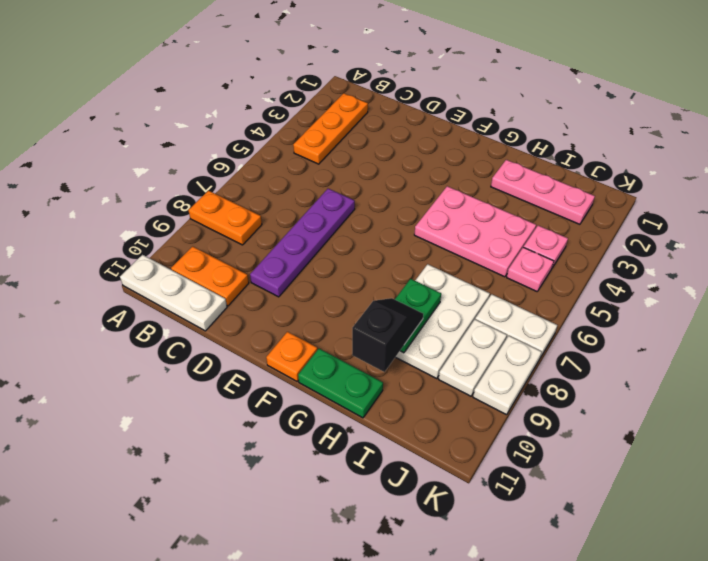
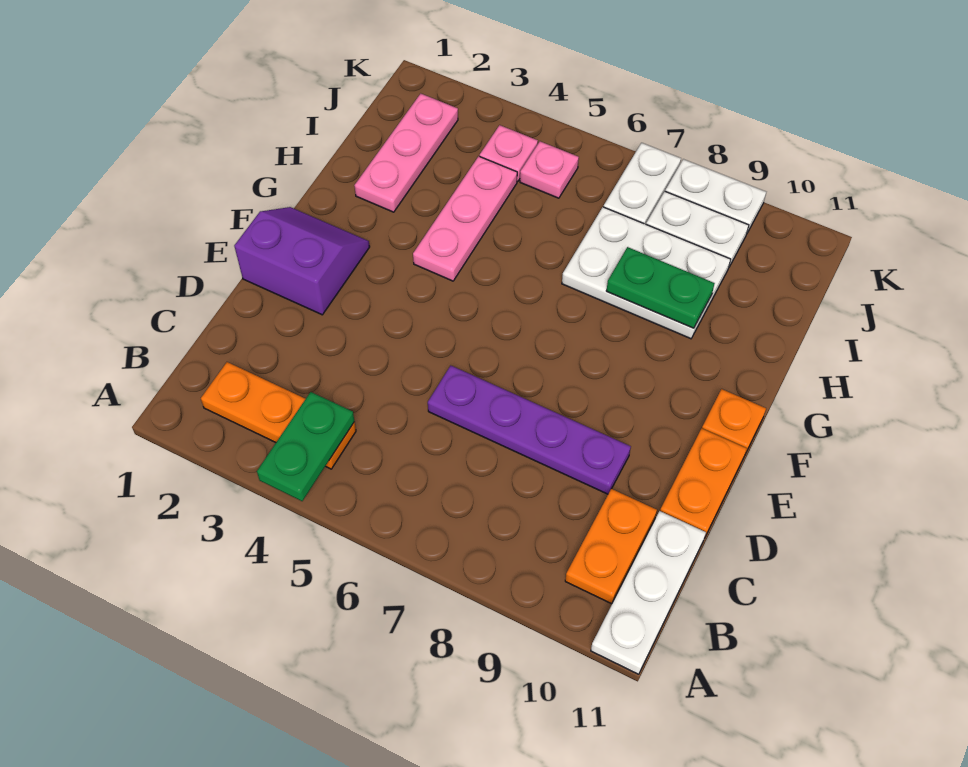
orange plate A8:B8 level 1 -> orange plate D11:E11 level 1
none -> purple slope E1:F2 level 1 top E
pink plate G4:I5 level 1 -> pink plate G4:I4 level 1
green plate G11:H11 level 1 -> green plate A4:B4 level 2
black slope H9:H10 level 3 top 10 -> none

